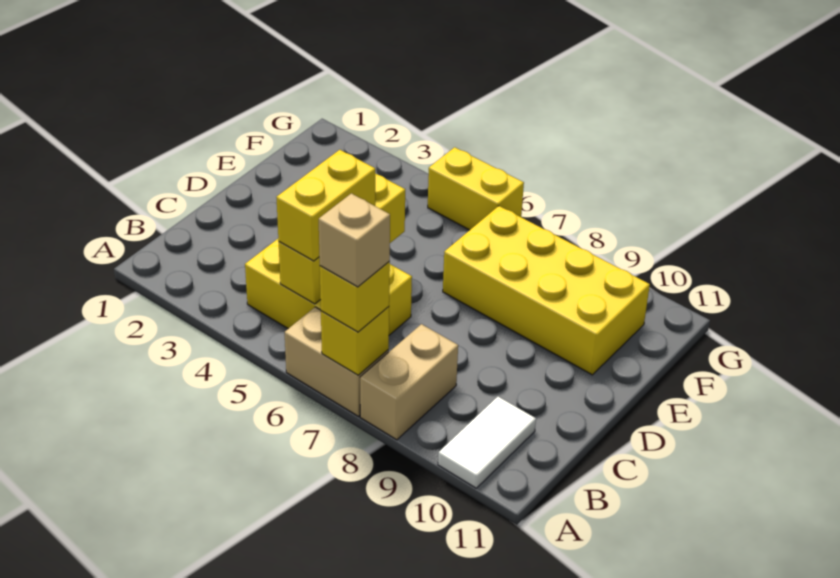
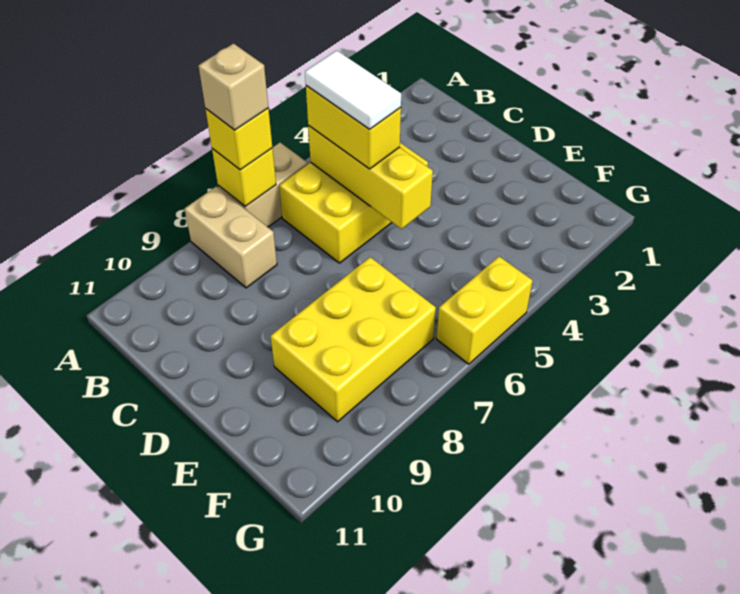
white tile A10:B10 level 1 -> white tile B5:C5 level 4
yellow brick E7:F10 level 1 -> yellow brick E7:F9 level 1

